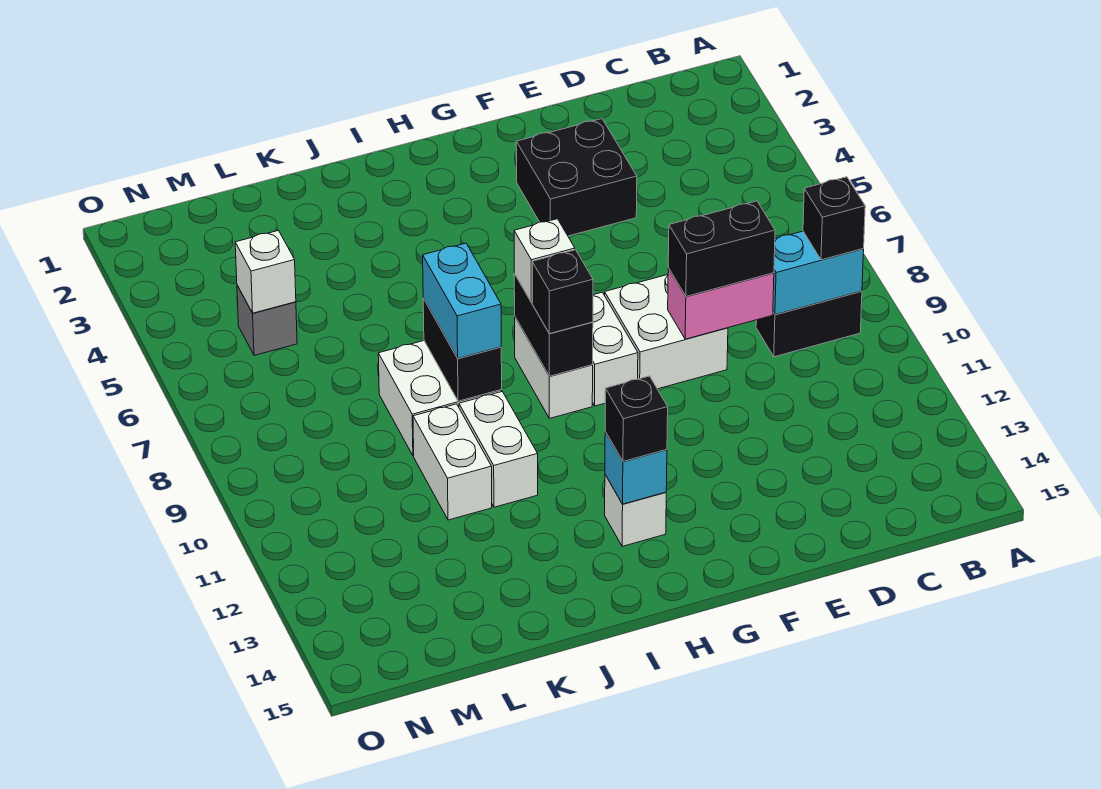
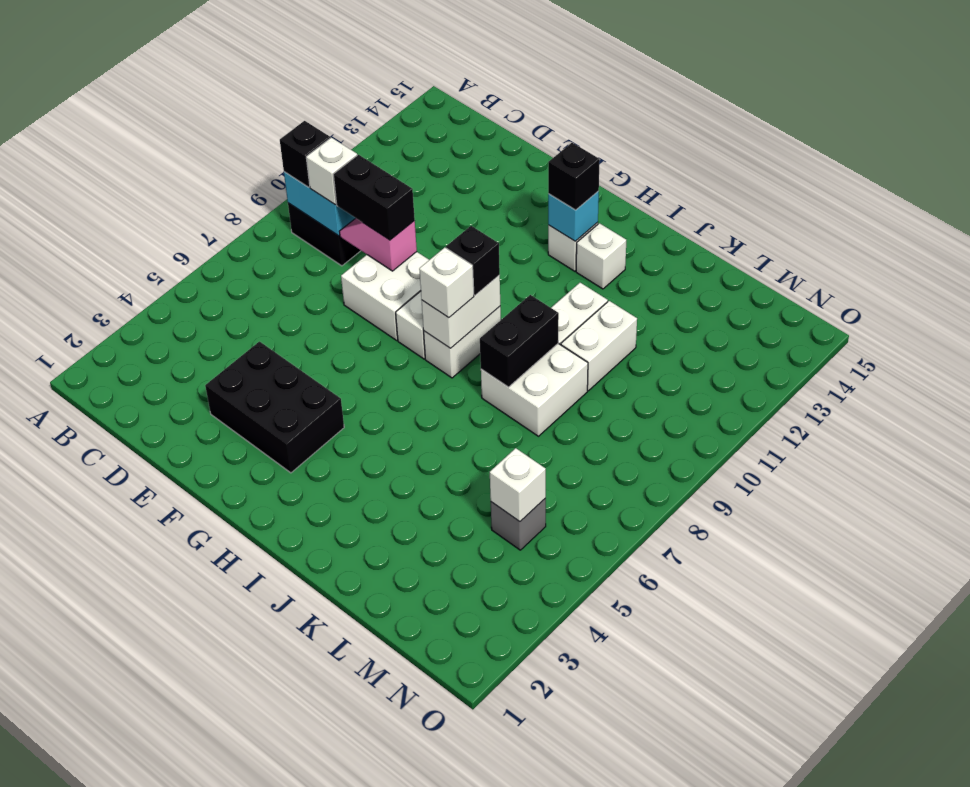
none -> white brick C9 level 3
pink brick D9:E9 level 2 -> pink slope D9:E9 level 2 top E
black brick E3:F4 level 1 -> black brick E3:G4 level 1
black brick H8:H9 level 2 -> white brick H8:H9 level 2
none -> white brick I13 level 1
cyan brick J8:J9 level 3 -> none

